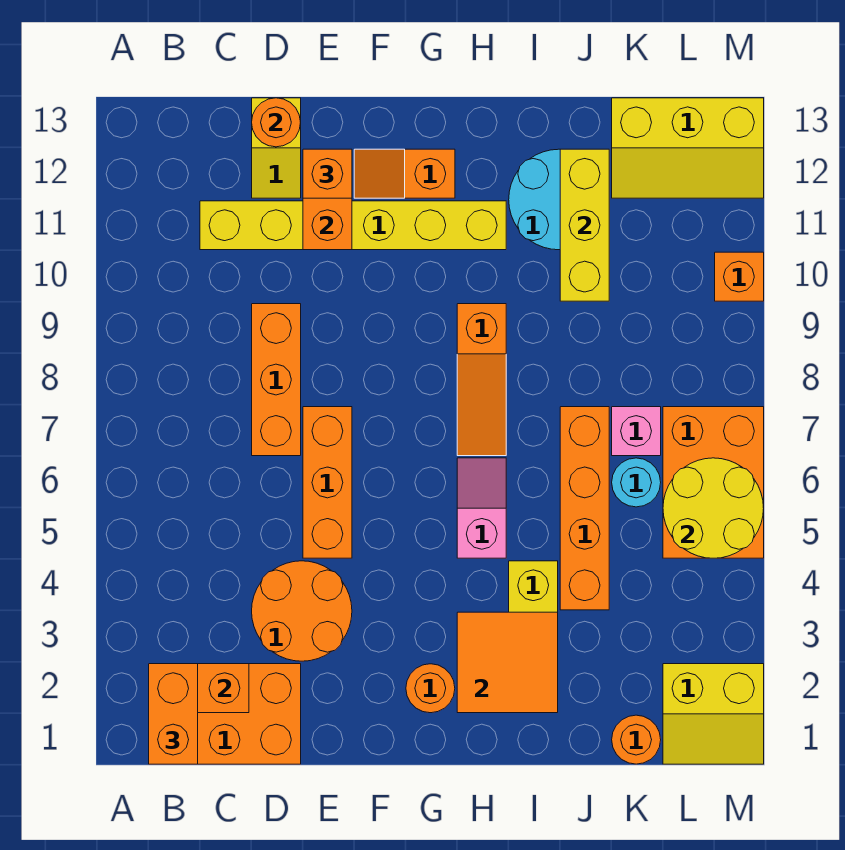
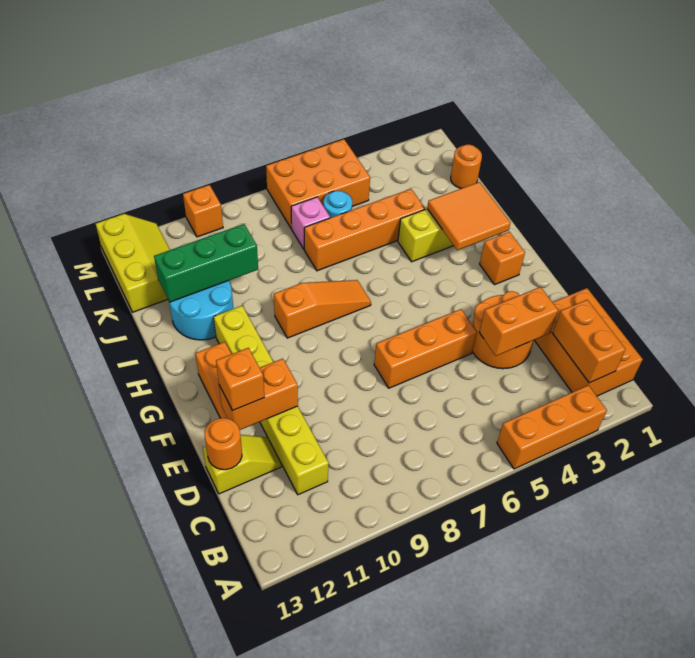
orange brick B1:B2 level 3 -> orange brick D3:D4 level 2
orange brick D7:D9 level 1 -> orange brick A3:A5 level 1
orange round brick G2 level 1 -> orange brick G2 level 1
pink slope H5:H6 level 1 top 5 -> none
yellow brick J10:J12 level 2 -> green brick J10:J12 level 2
yellow slope L1:M2 level 1 top 2 -> none
yellow round brick L5:M6 level 2 -> none

